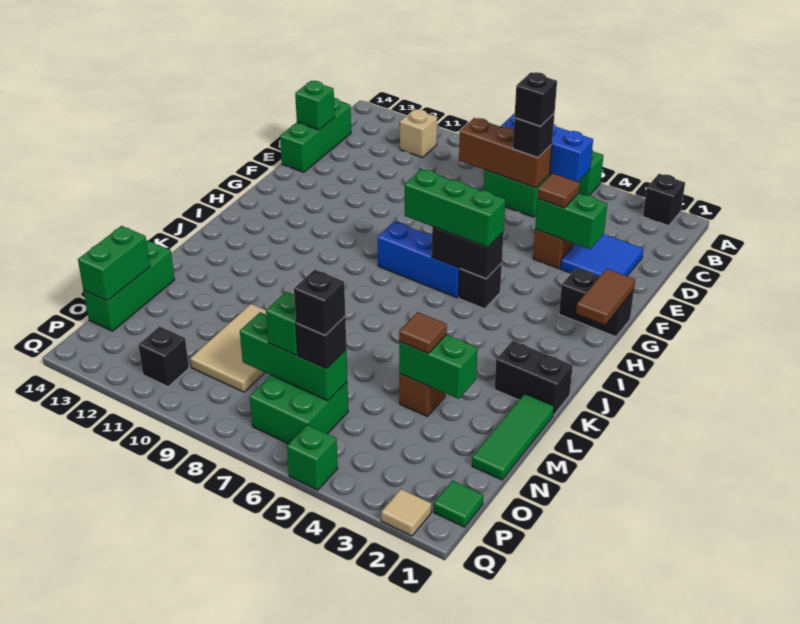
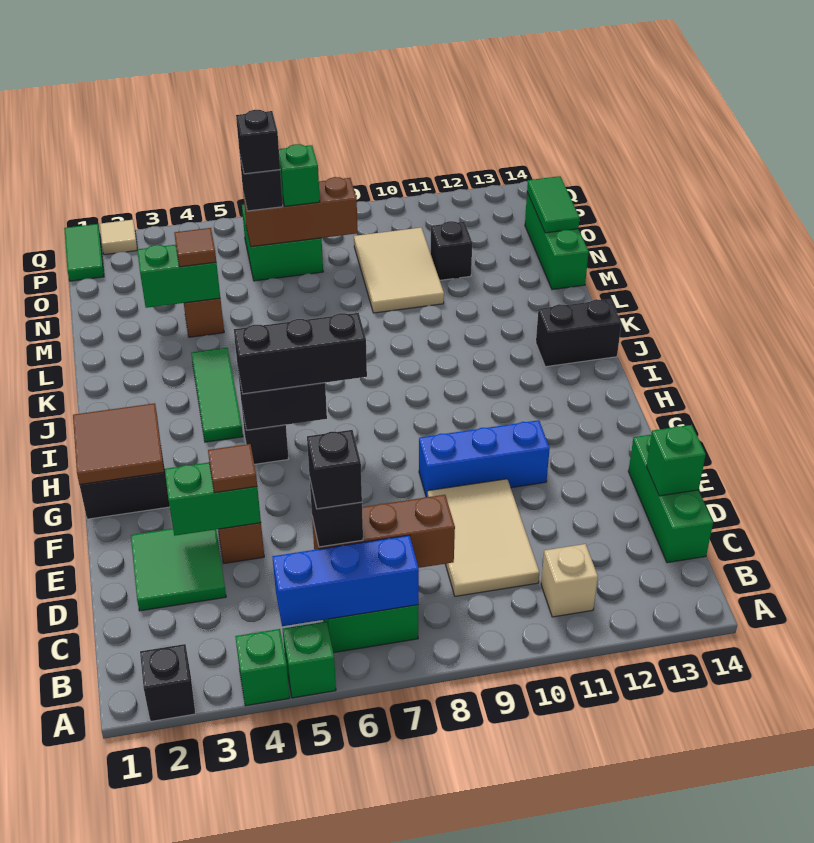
none -> tan tile C9:E10 level 1
blue tile D2:E3 level 1 -> green tile D2:E3 level 1
brown tile G1:H1 level 2 -> brown tile G1:H2 level 2
green brick H5:H7 level 3 -> black brick H5:H7 level 3
blue brick H6:H8 level 1 -> blue brick F9:F11 level 1
black brick K1:K2 level 1 -> black brick J13:J14 level 1
green tile L1:N1 level 1 -> green tile I4:K4 level 1
green brick N14:O14 level 2 -> green tile N14:O14 level 2
green brick O6:O8 level 2 -> brown brick O6:O8 level 2
green tile P1 level 1 -> green tile P1:Q1 level 1
black brick P11 level 1 -> black brick N11 level 1
green brick Q5 level 1 -> green brick A4 level 1

